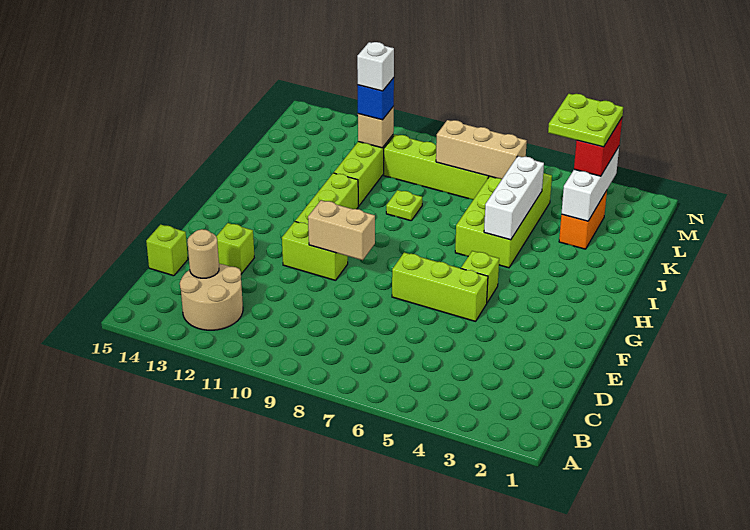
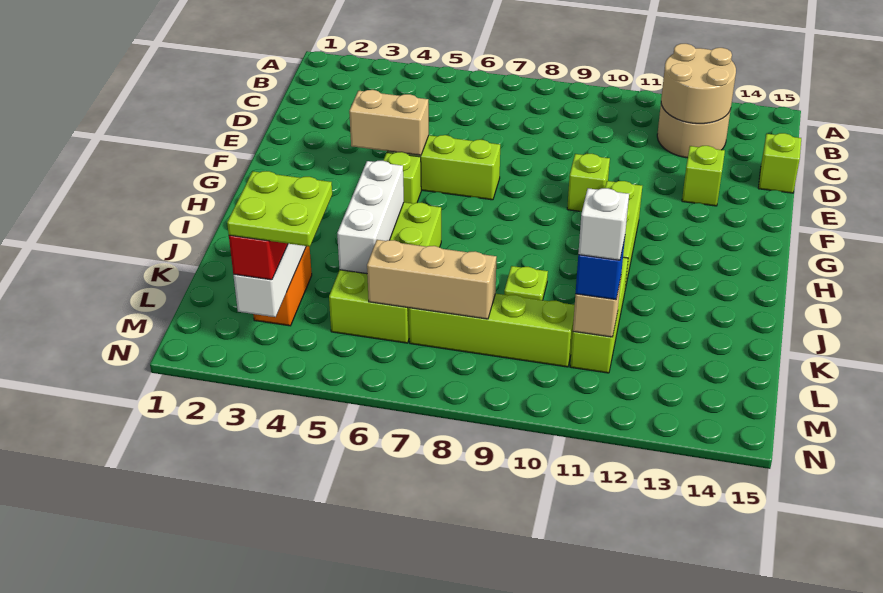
tan round brick C13 level 2 -> tan round brick B12:C13 level 2
tan brick F9:F10 level 2 -> tan brick F4:F5 level 2
lime brick F10:F11 level 1 -> lime brick F10 level 1

